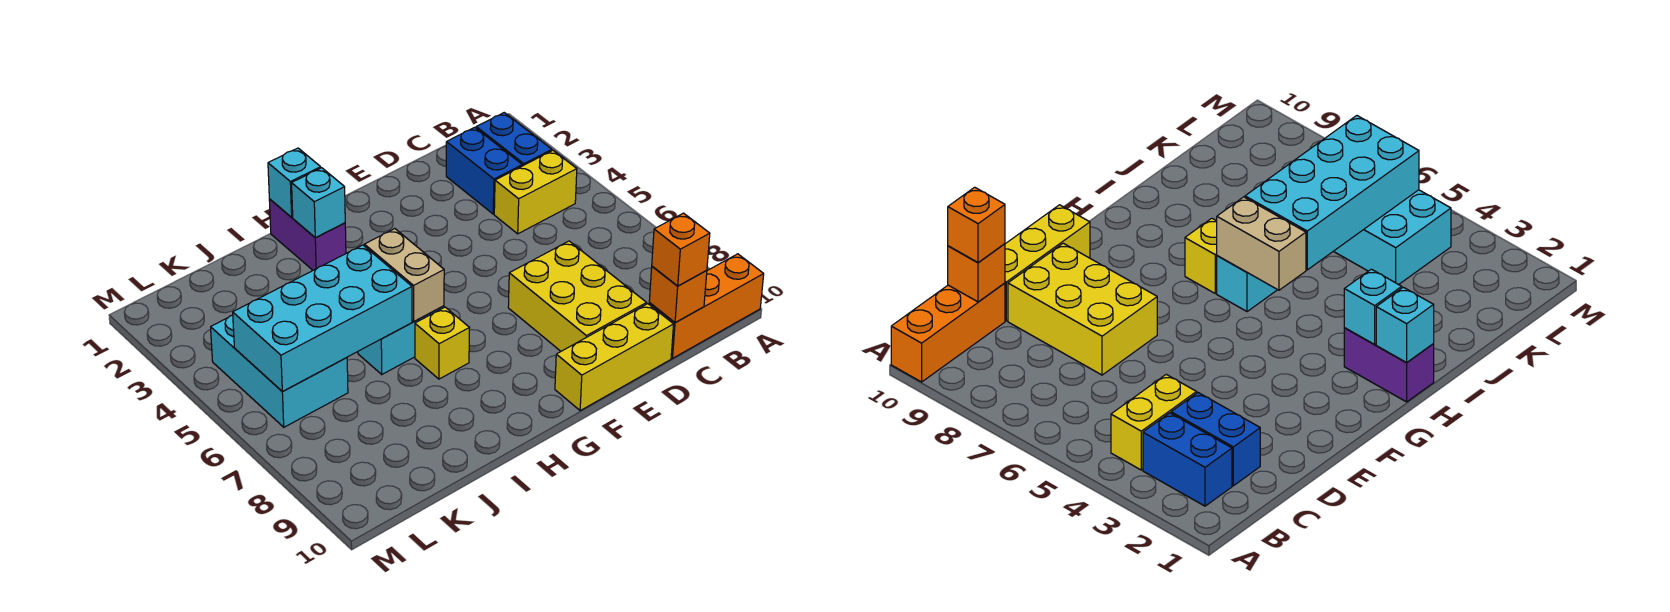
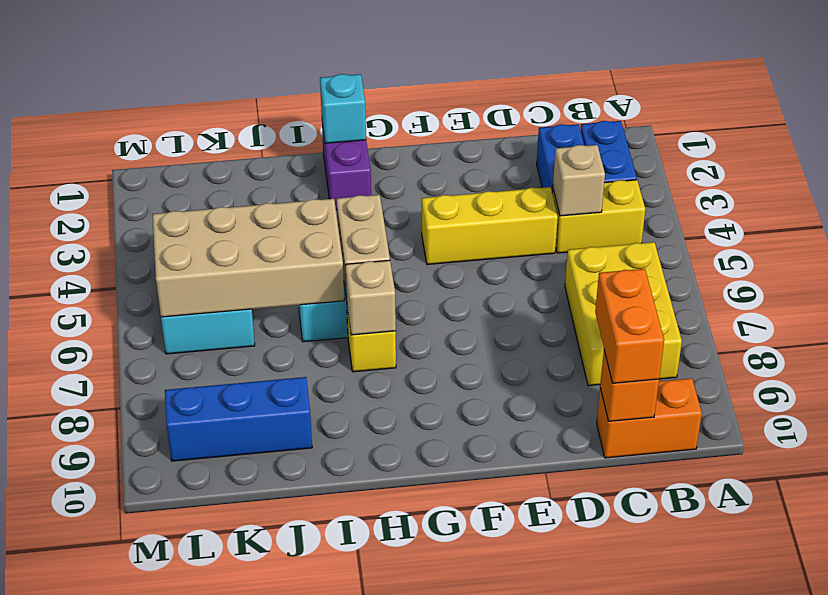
orange brick A10:C10 level 1 -> orange brick B10:C10 level 1
none -> tan brick C4 level 2
orange brick C10 level 3 -> orange brick C9:C10 level 3
yellow brick D7:E9 level 1 -> yellow brick B6:C8 level 1
yellow brick D10:F10 level 1 -> yellow brick D4:F4 level 1
cyan brick H2 level 2 -> none
none -> tan brick H7 level 2
cyan brick I5:L6 level 2 -> tan brick I5:L6 level 2
none -> blue brick J9:L9 level 1

